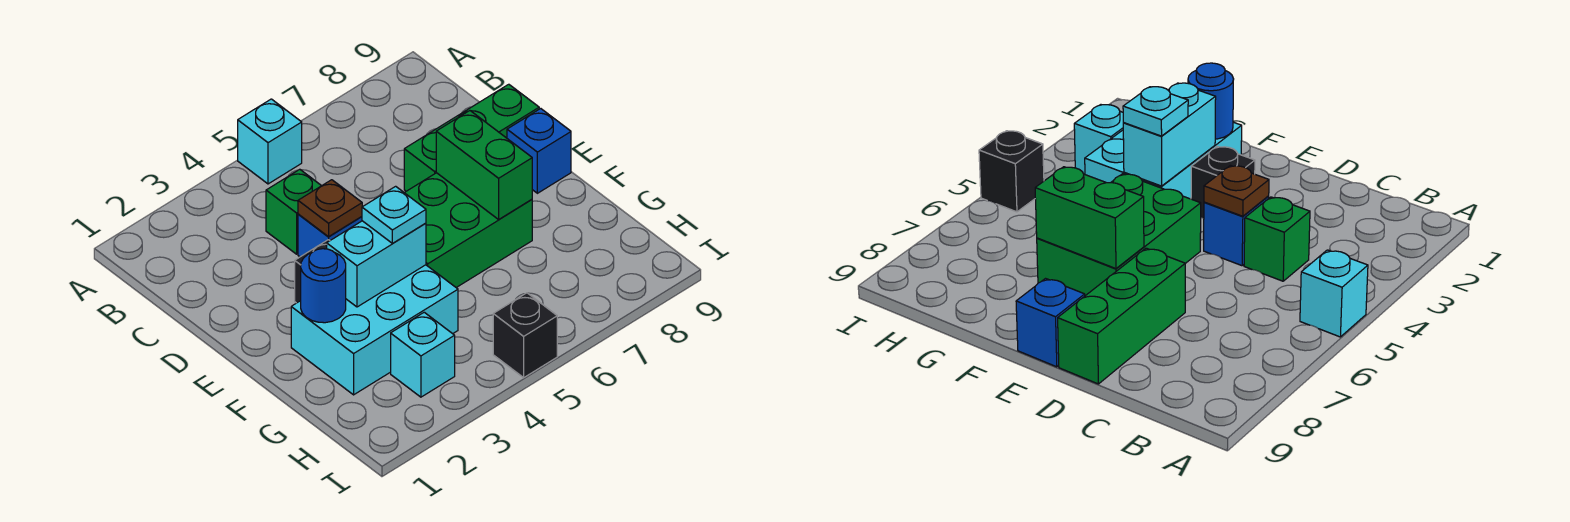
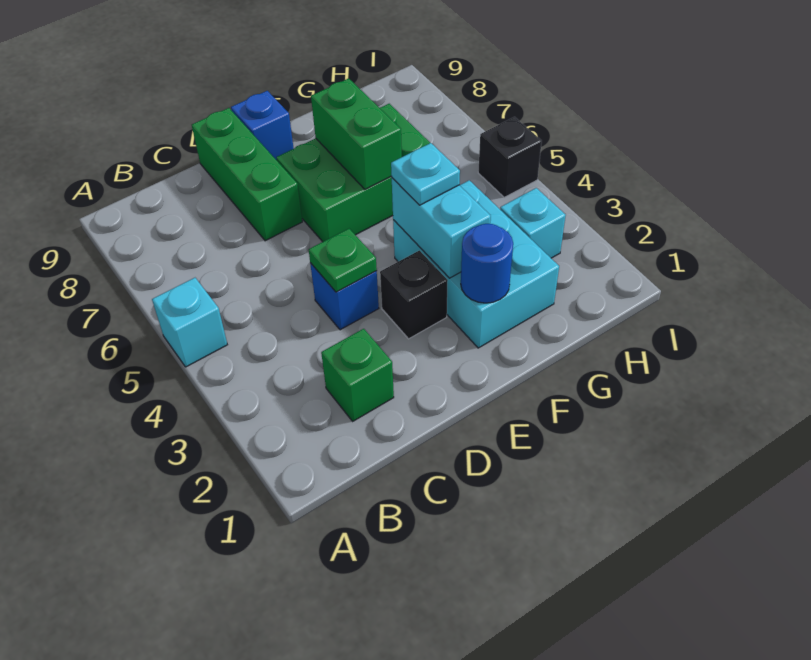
green brick C4 level 1 -> green brick C2 level 1
brown plate D4 level 2 -> green plate D4 level 2
green brick E5:F7 level 1 -> green brick E6:G7 level 1
green brick E7:F7 level 2 -> green brick F6:F7 level 2

